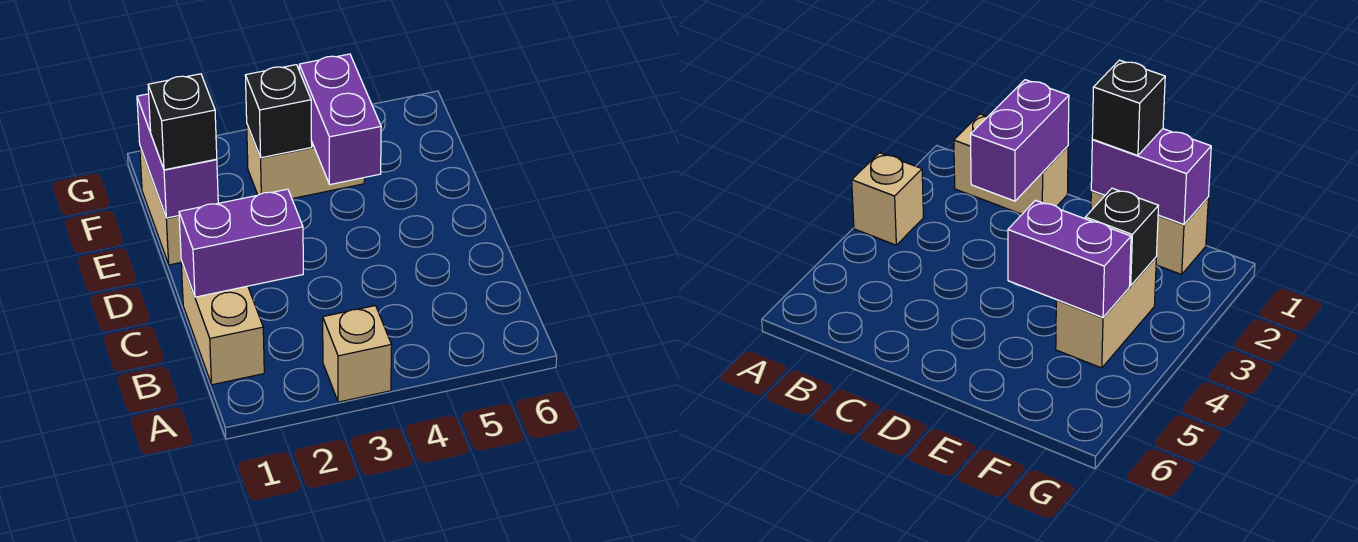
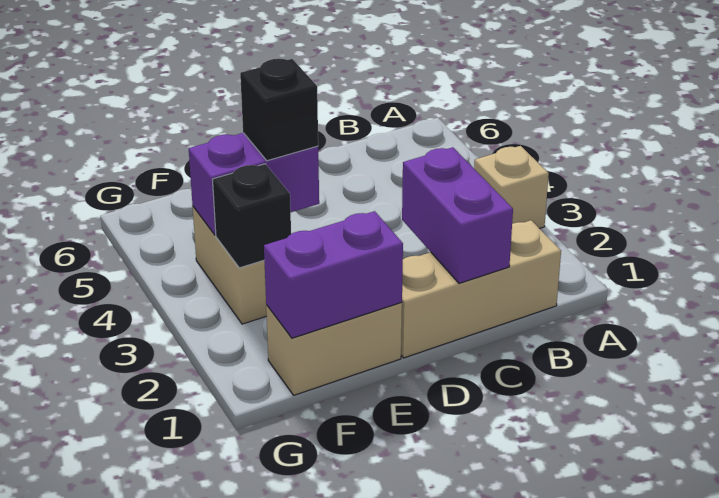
tan brick B1:C1 level 1 -> tan brick B1:D1 level 1
black brick E1 level 3 -> black brick E4 level 3

